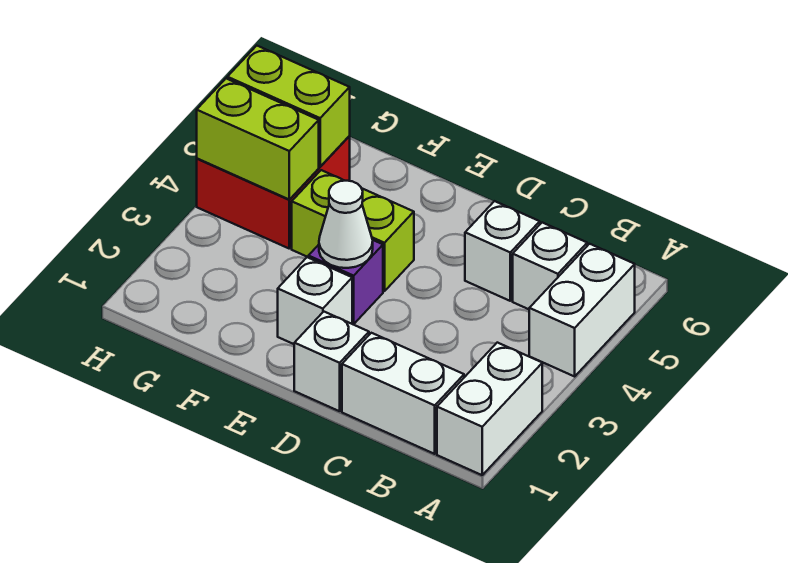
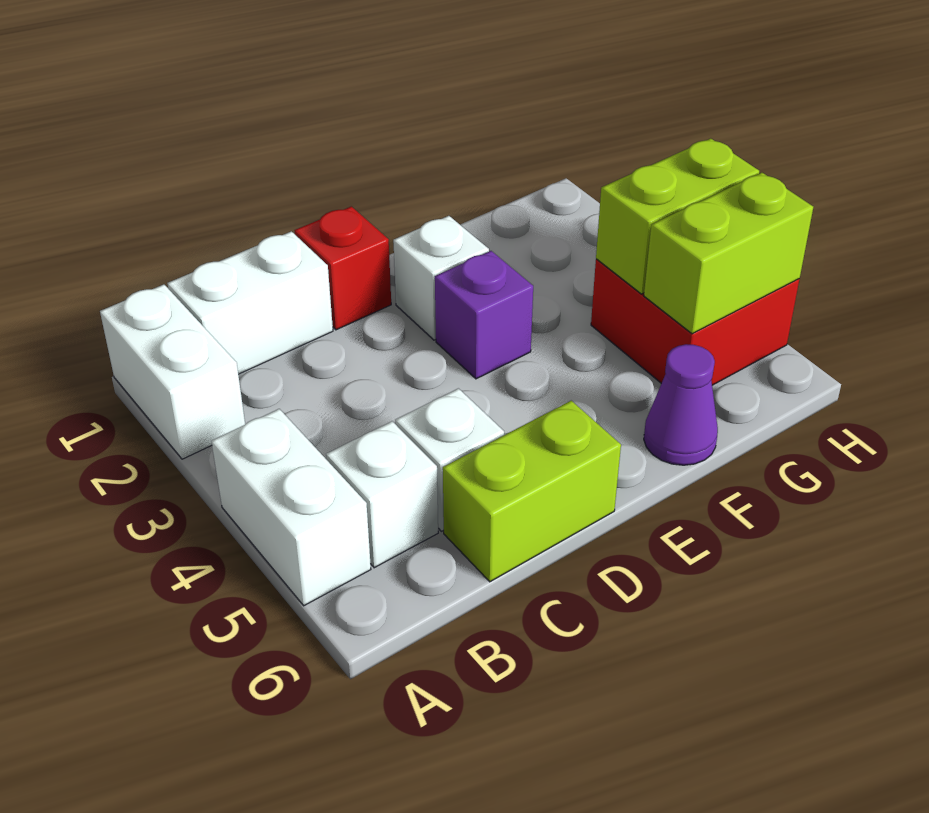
white brick D1 level 1 -> red brick D1 level 1
white cone E3 level 2 -> none
lime brick E4:F4 level 1 -> lime brick C6:D6 level 1
none -> purple cone F6 level 1

